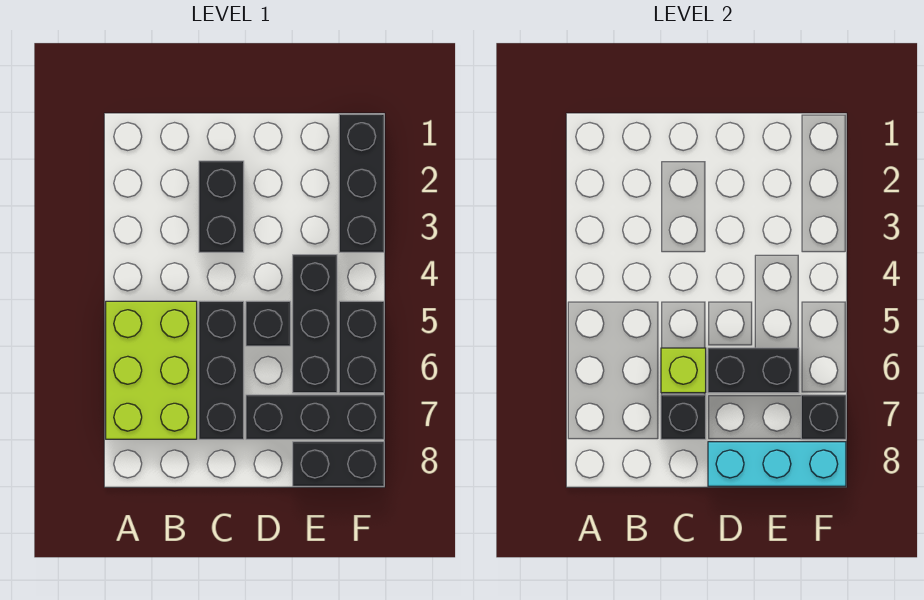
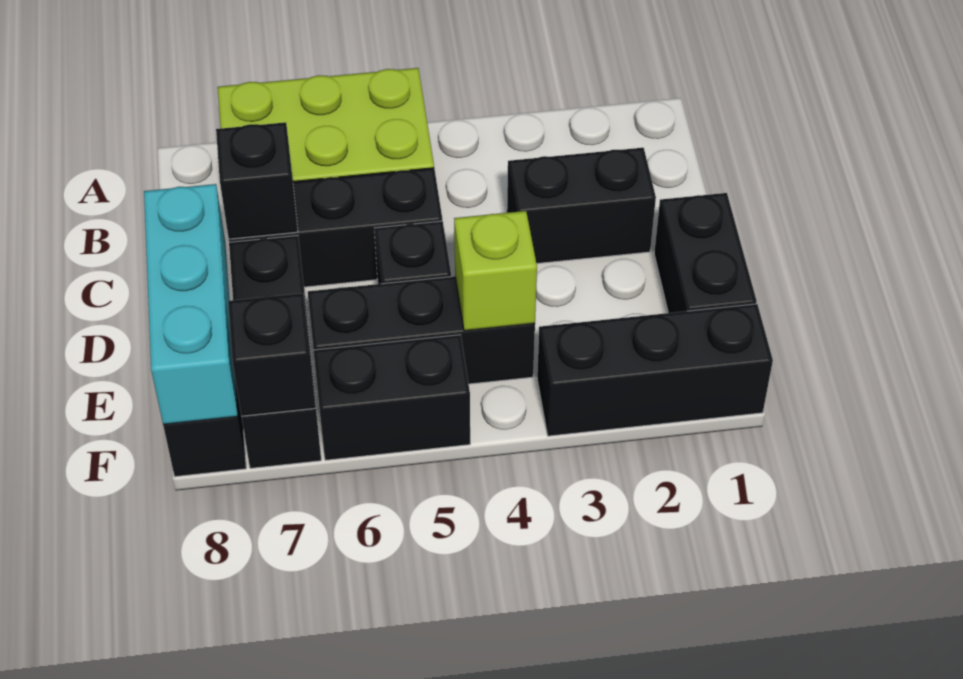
lime brick C6 level 2 -> lime brick E4 level 2
black brick D6:E6 level 2 -> black brick D1:E1 level 1

